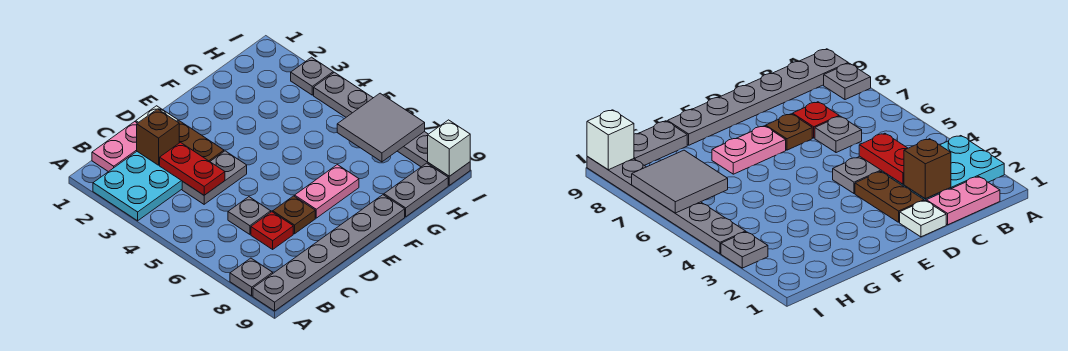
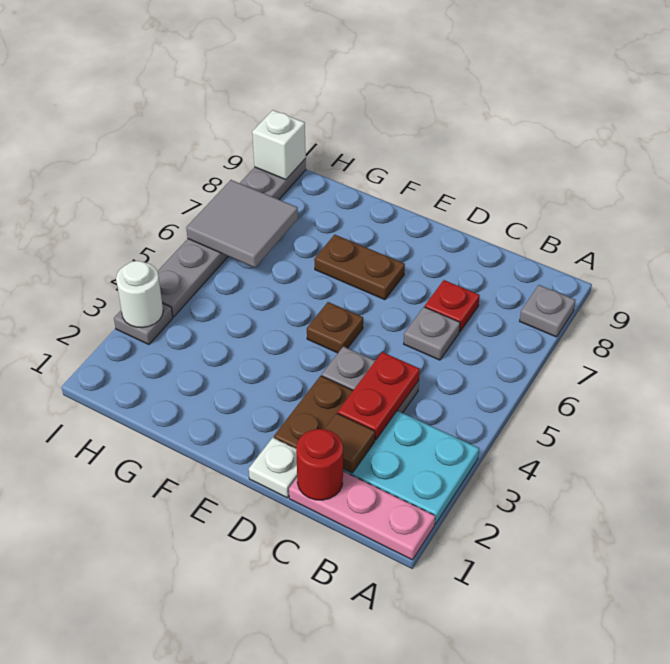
grey plate A9:F9 level 1 -> none
pink plate B1:C1 level 1 -> pink plate A1:C1 level 1
none -> red round brick C1 level 2
brown brick C2 level 2 -> brown tile C2 level 2
brown plate D7 level 1 -> brown plate E5 level 1
pink plate E7:F7 level 1 -> brown plate E7:F7 level 1
grey plate G9:H9 level 1 -> none
none -> white round brick I3 level 2

